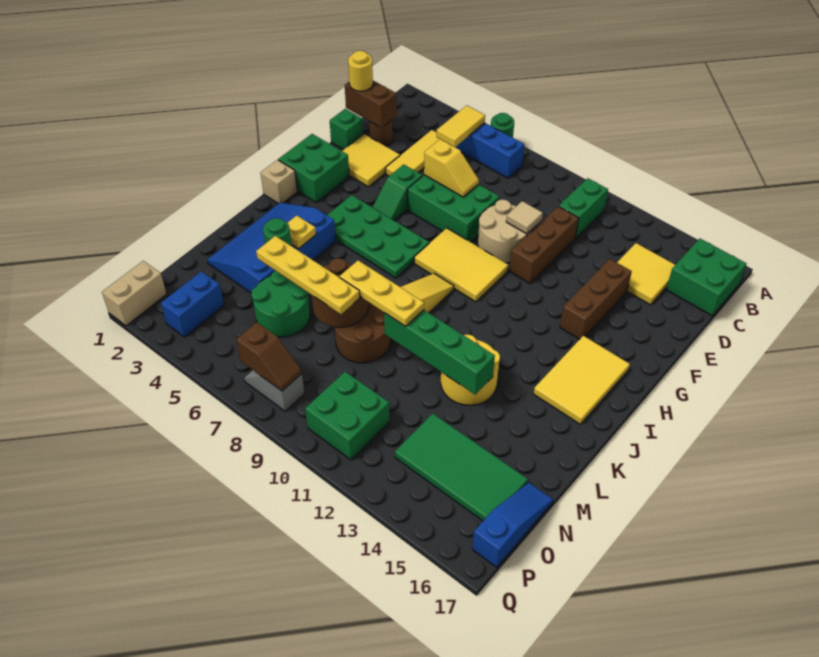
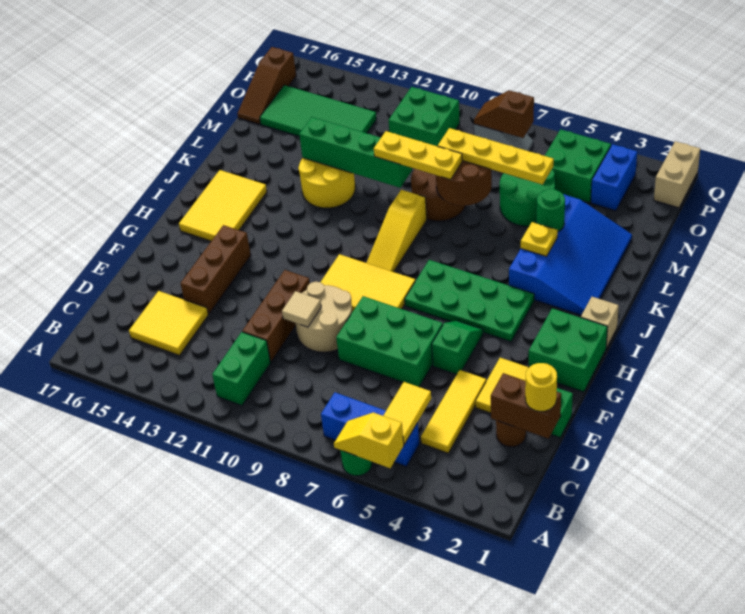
green brick B16:C17 level 1 -> green brick O4:P5 level 1
yellow slope E6:E7 level 2 top 6 -> yellow slope A5:A6 level 2 top 5
blue slope N17:P17 level 1 top P -> brown slope N17:P17 level 1 top P

